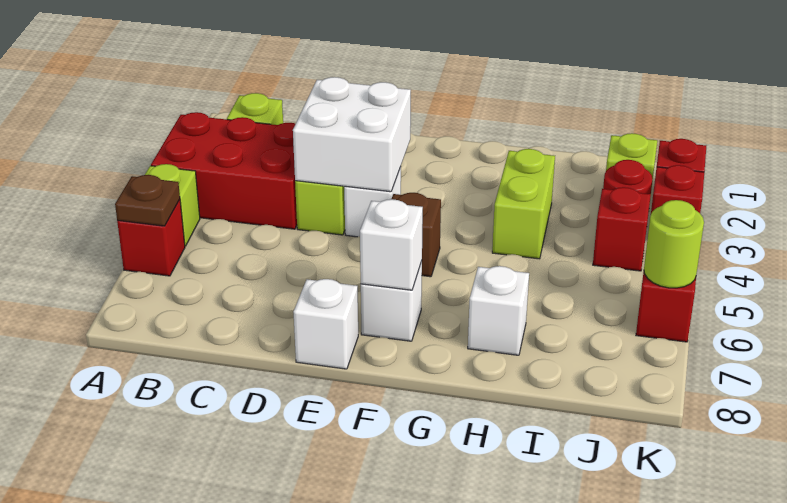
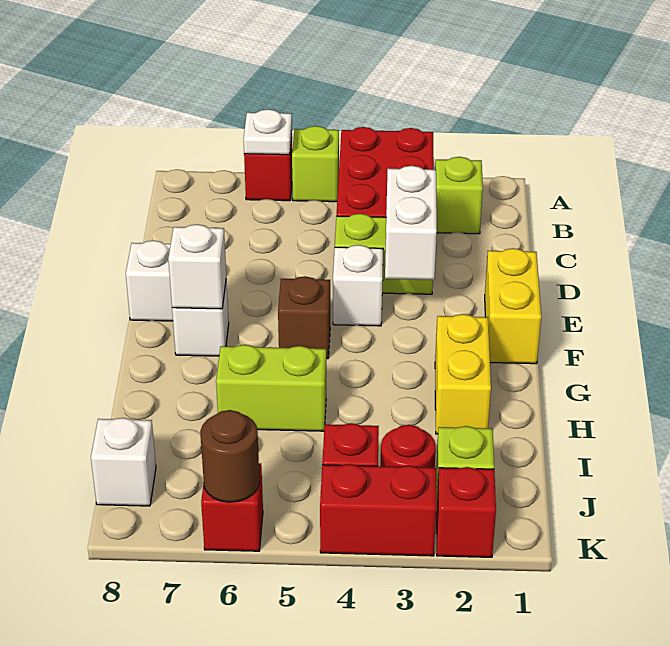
brown plate A6 level 2 -> white plate A6 level 2
white brick D3:E4 level 2 -> white brick D3:E3 level 2
none -> yellow brick E1:F1 level 1
none -> yellow brick G2:H2 level 1
lime brick H3:H4 level 1 -> lime brick H5:H6 level 1
white brick H7 level 1 -> white brick J8 level 1
red brick K3 level 1 -> red brick K3:K4 level 1
lime round brick K6 level 2 -> brown round brick K6 level 2

